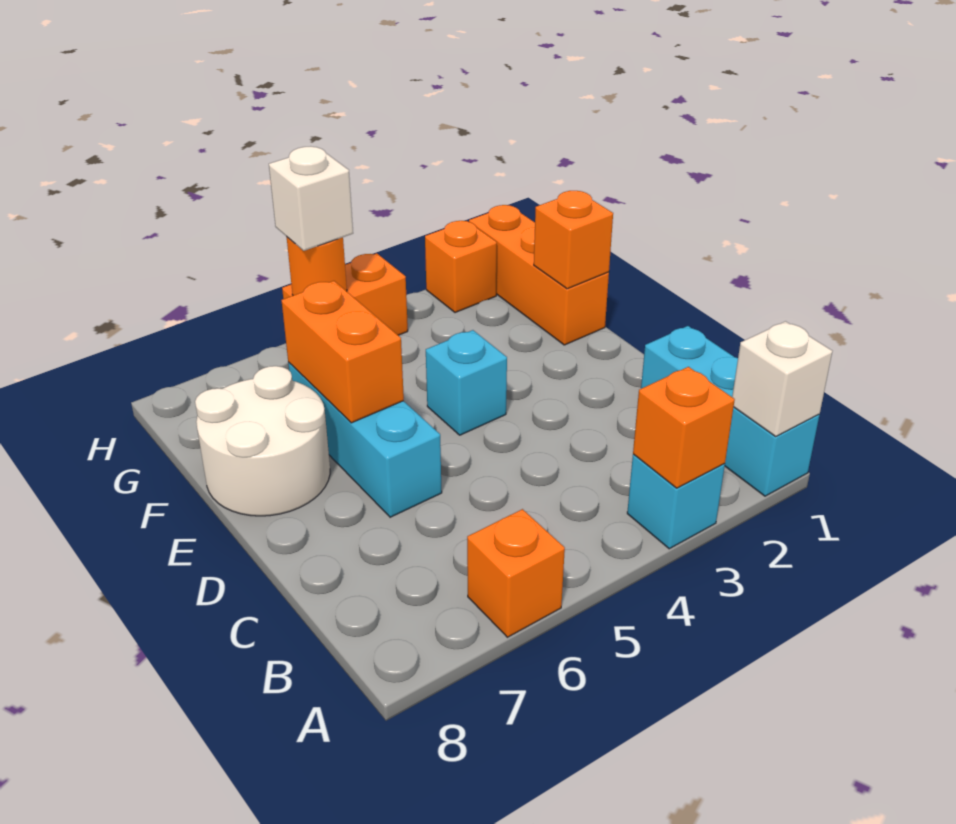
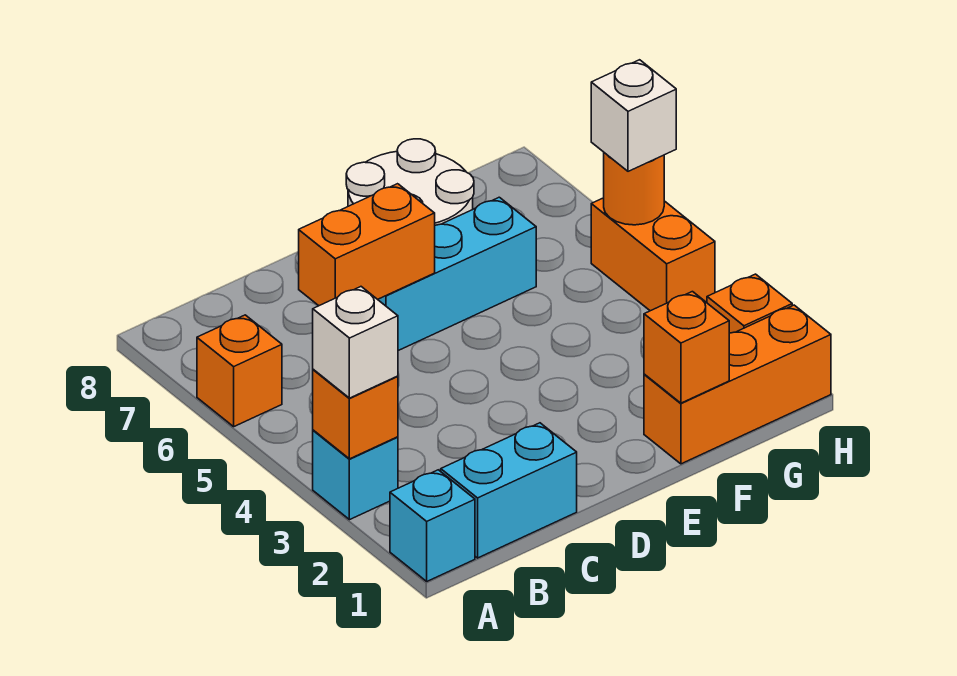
white brick A1 level 2 -> white brick A3 level 3
cyan brick E4 level 1 -> none
orange brick E6:F6 level 2 -> orange brick C6:D6 level 2

